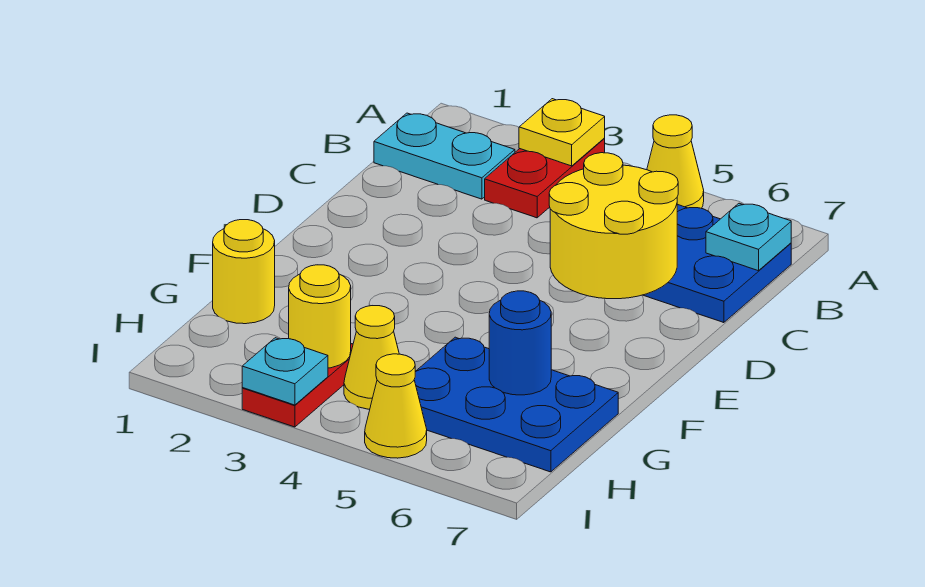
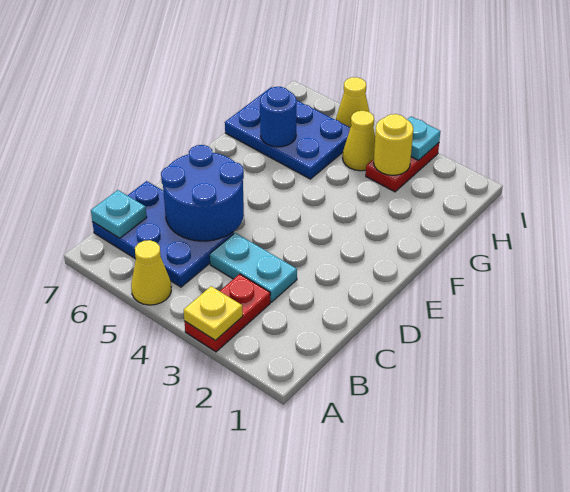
cyan plate B1:B2 level 1 -> cyan plate C3:C4 level 1
yellow round brick C5:D6 level 2 -> blue round brick C5:D6 level 2
yellow round brick G1 level 1 -> none

